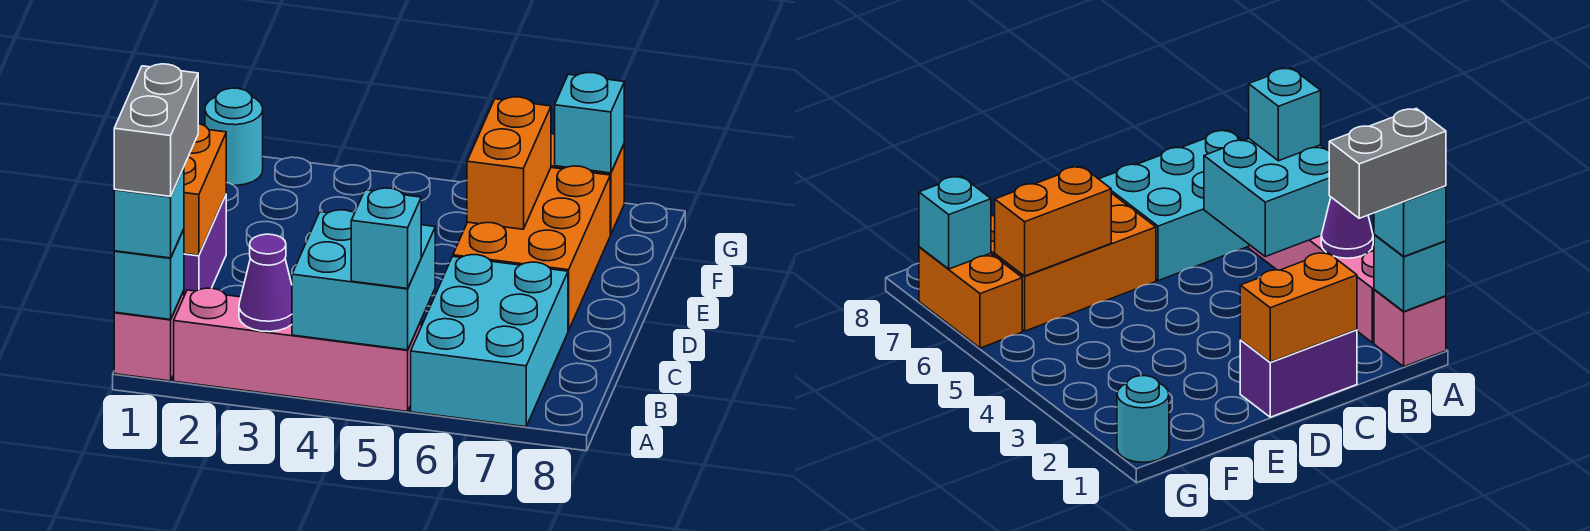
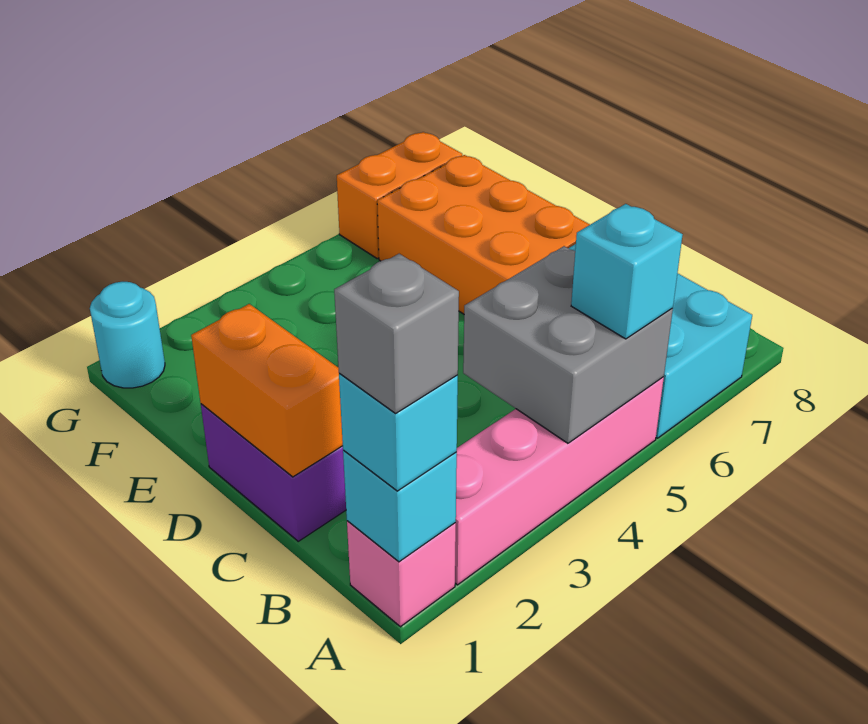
grey brick A1:B1 level 4 -> grey brick A1 level 4
purple cone A3 level 2 -> none
cyan brick A4:B5 level 2 -> grey brick A4:B5 level 2
orange brick E6:F6 level 2 -> none
cyan brick G7 level 2 -> none

